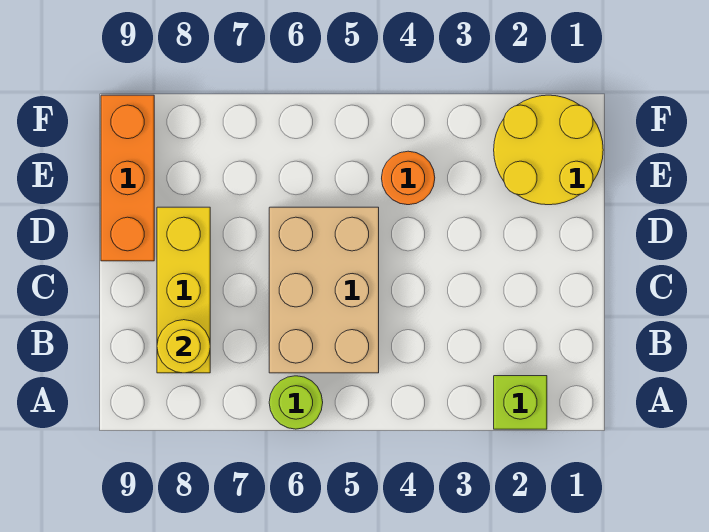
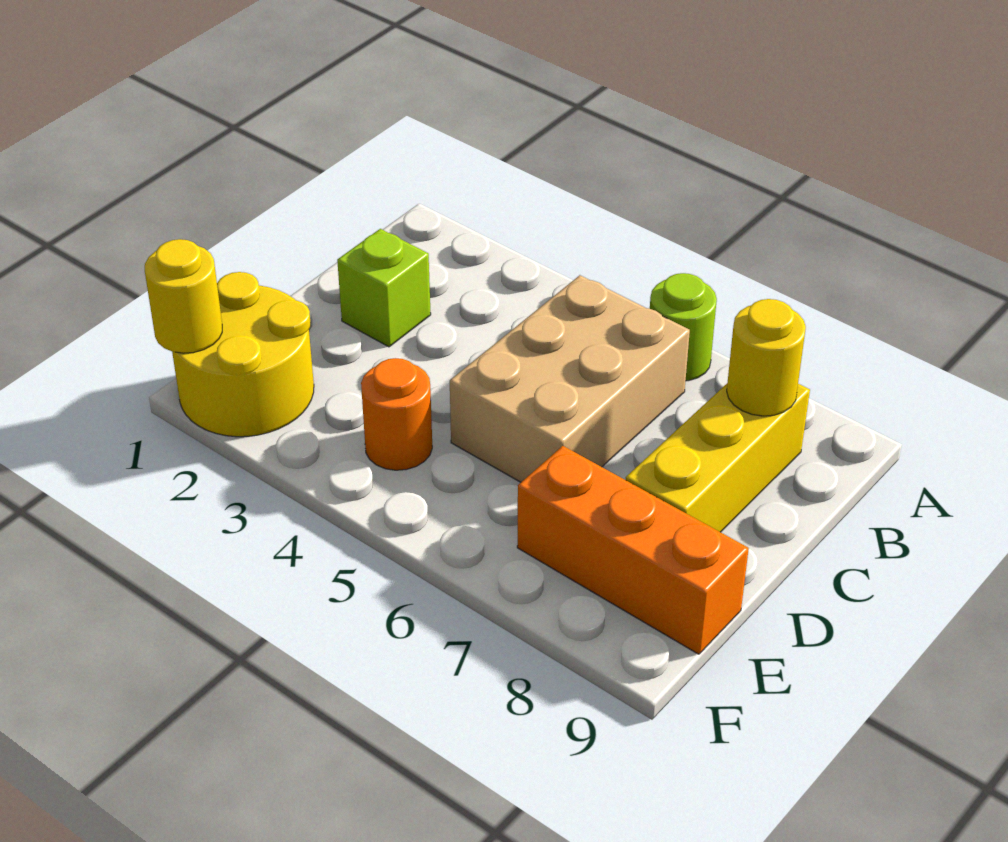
lime brick A2 level 1 -> lime brick C2 level 1
orange brick D9:F9 level 1 -> orange brick E7:E9 level 1
none -> yellow round brick F1 level 2

